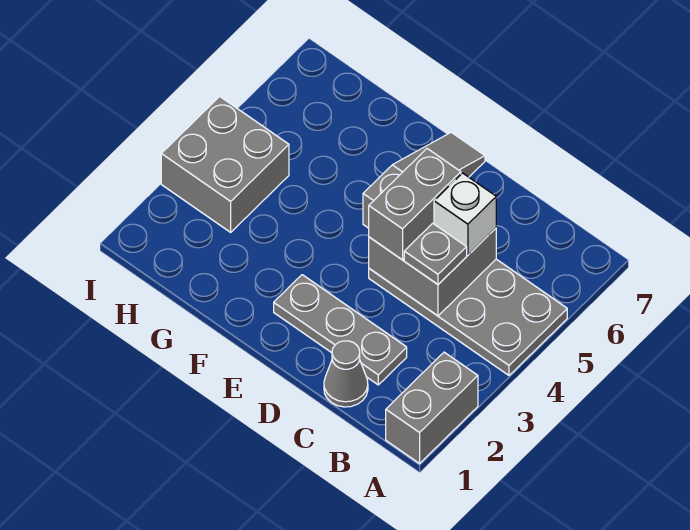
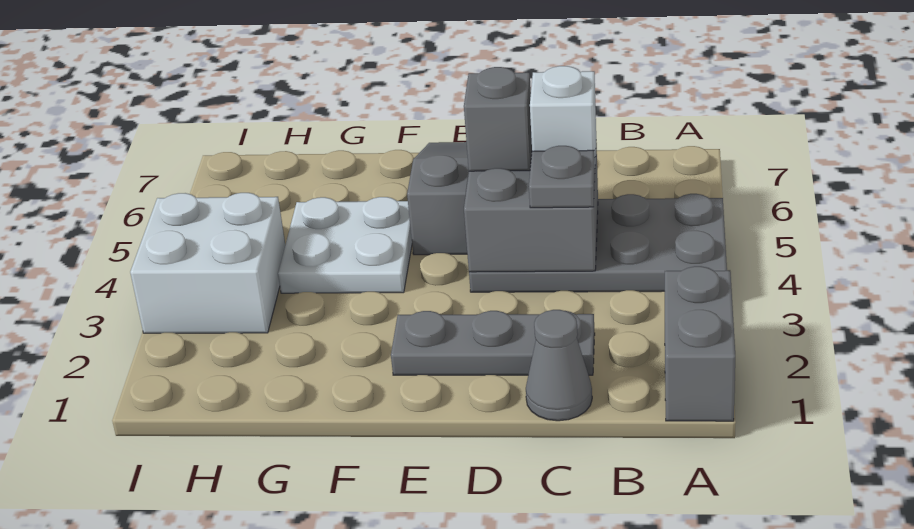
grey brick D4:D5 level 3 -> grey brick D5 level 3
none -> white plate F4:G5 level 1
grey brick H3:I4 level 1 -> white brick H3:I4 level 1

